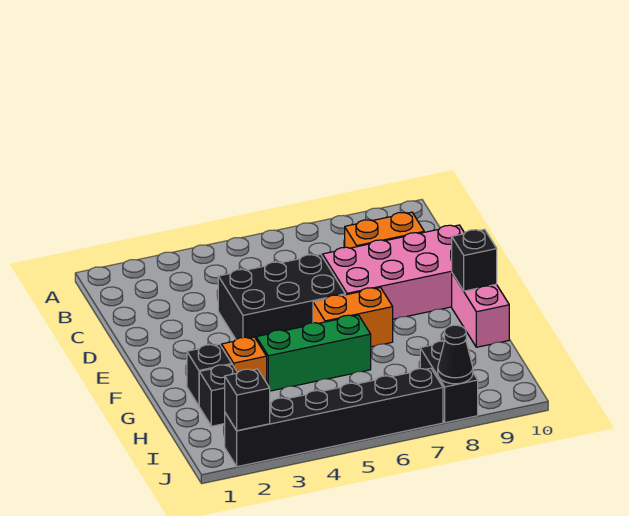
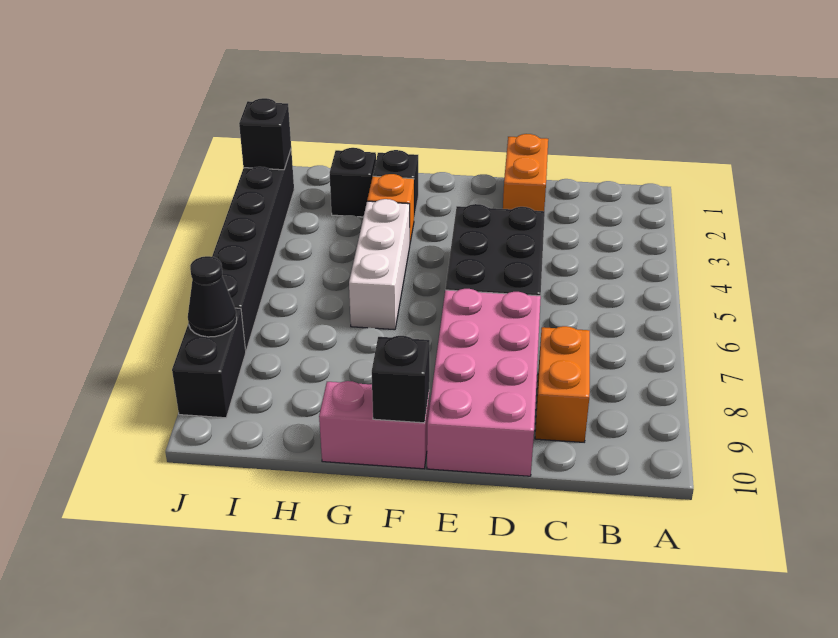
orange brick F6:F7 level 1 -> orange brick D1:D2 level 1
green brick G4:G6 level 1 -> white brick G4:G6 level 1
black brick I8:J8 level 1 -> black brick J8:J9 level 1

